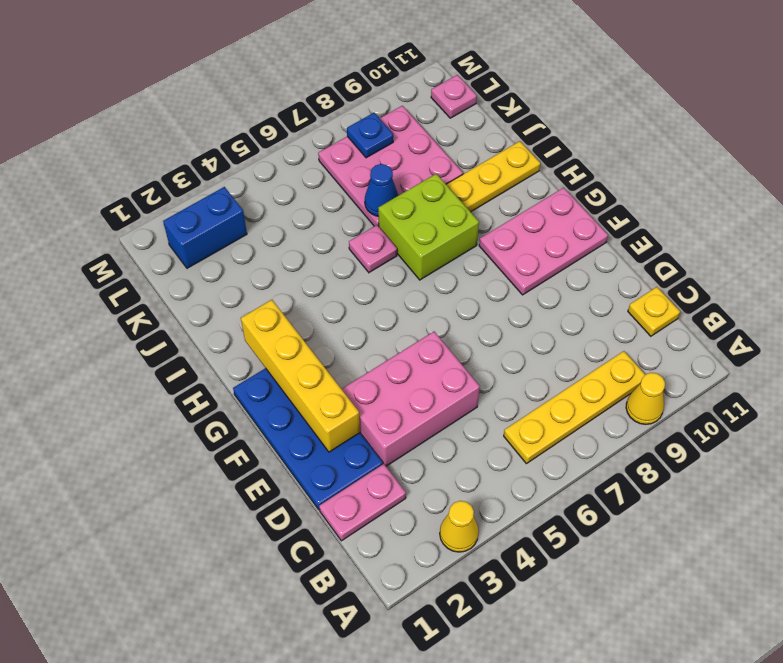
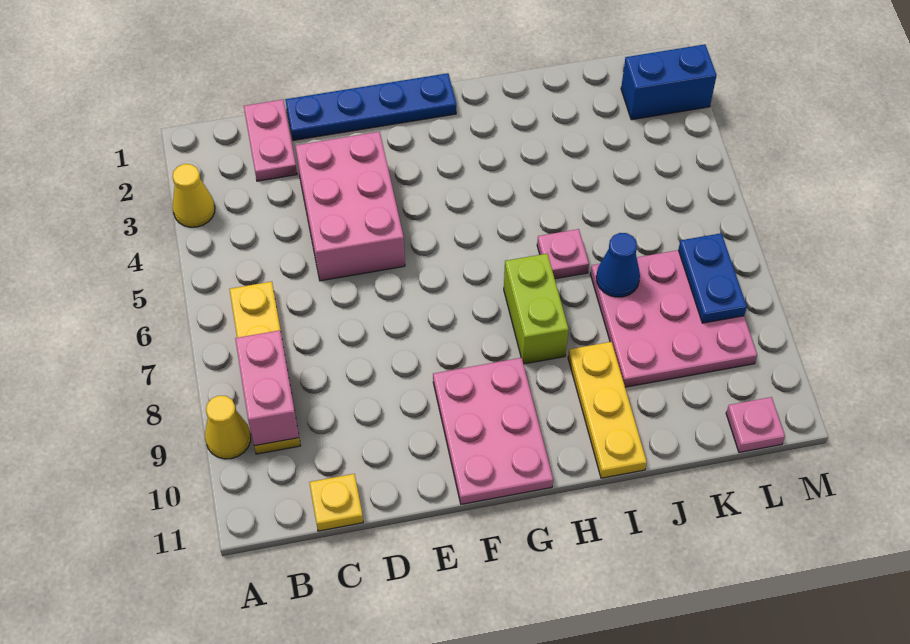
none -> pink brick B8:B9 level 2
blue plate D1:G2 level 1 -> blue plate D1:G1 level 1
yellow brick E2:H2 level 2 -> none
lime brick H7:I8 level 1 -> lime brick H7:H8 level 1
blue brick L2:L3 level 1 -> blue brick L2:M2 level 1
blue plate L8 level 2 -> blue plate L7:L8 level 2

